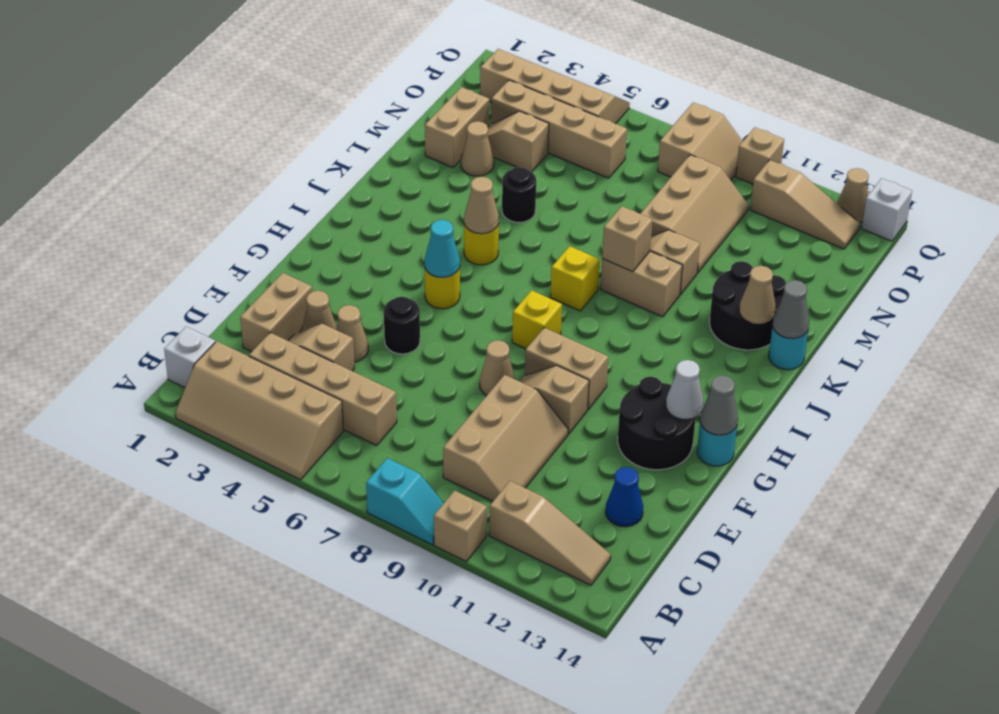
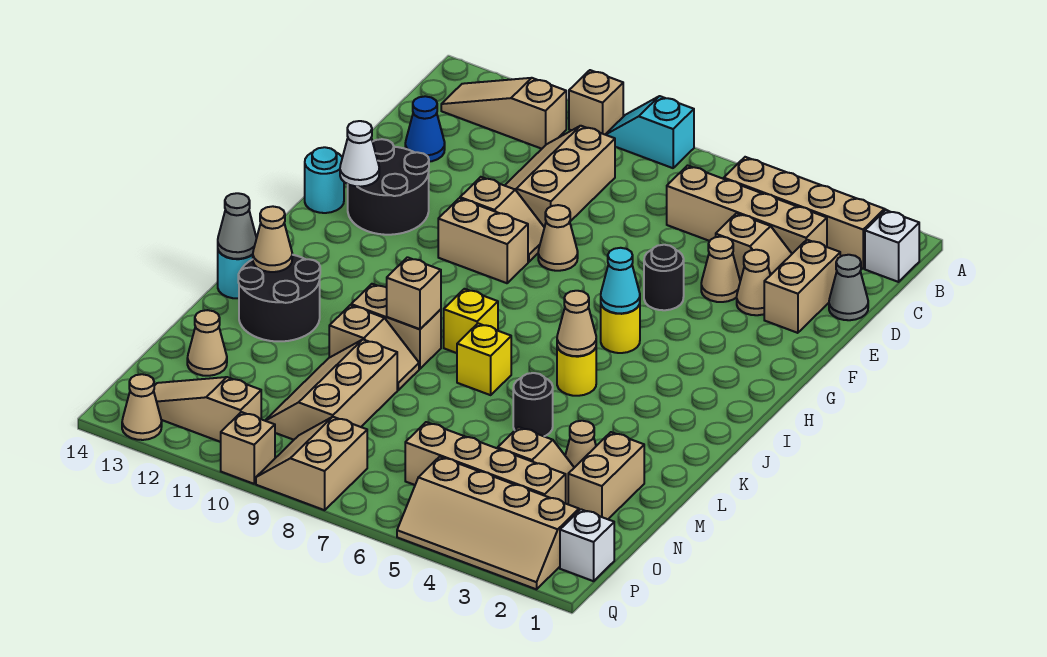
grey cone G14 level 2 -> grey cone D1 level 1
yellow brick H8 level 1 -> yellow brick K7 level 1
none -> tan cone N13 level 1
white brick Q14 level 1 -> white brick P1 level 1

